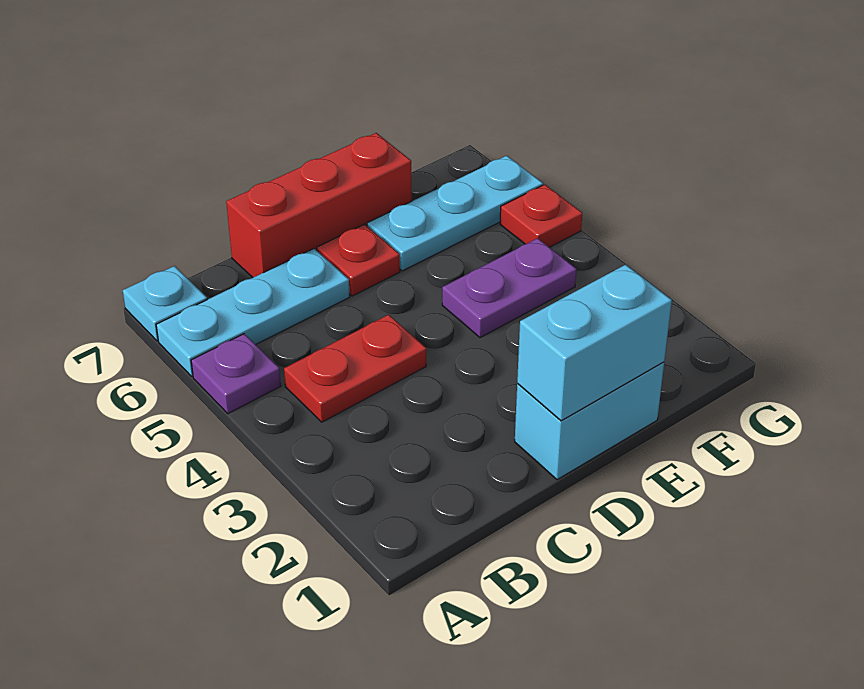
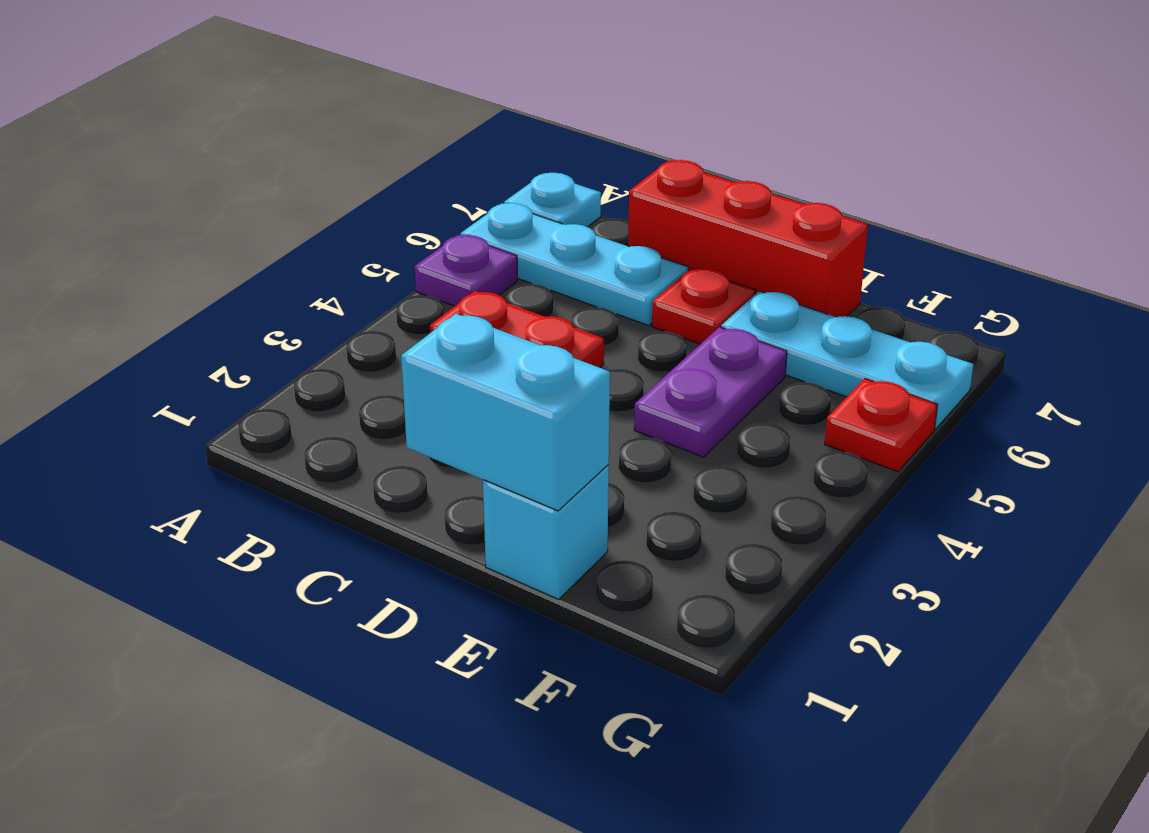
cyan brick D1:E1 level 1 -> cyan brick E1 level 1
purple plate E4:F4 level 1 -> purple plate E4:E5 level 1

